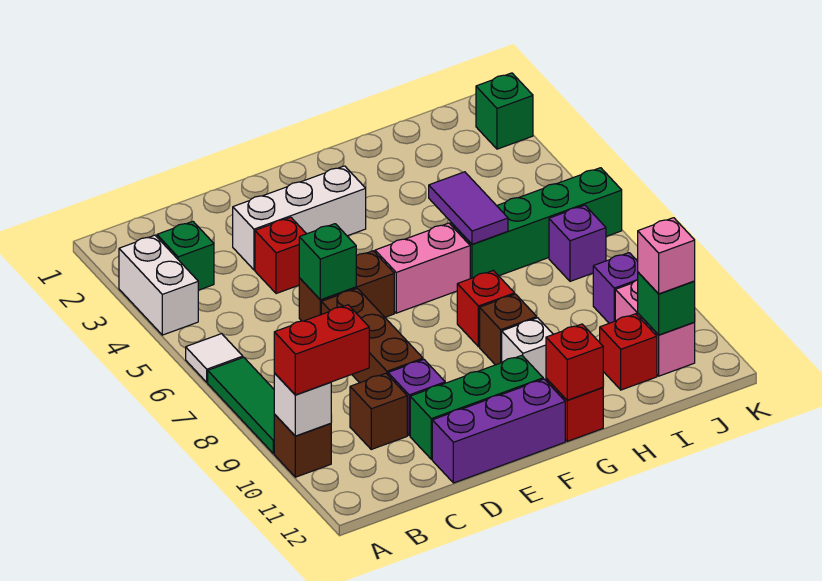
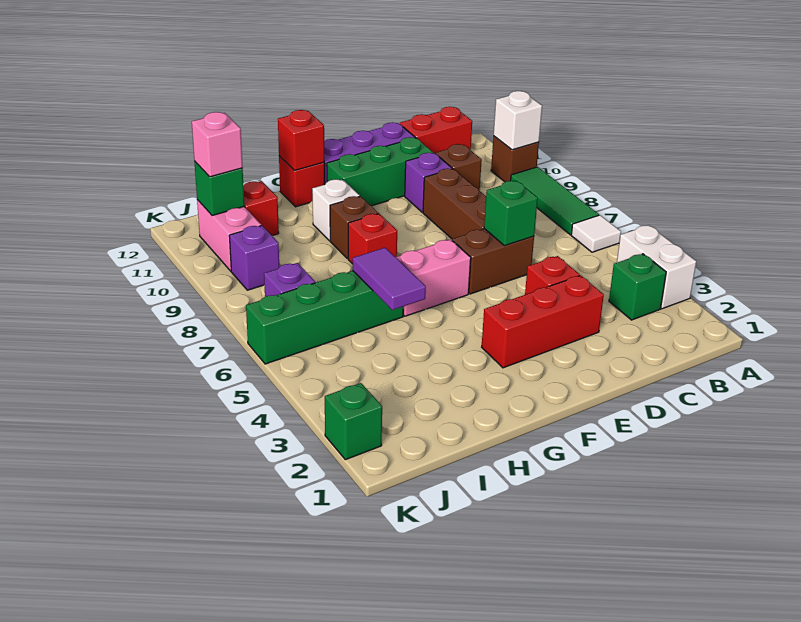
red brick A10:B10 level 3 -> red brick B12:C12 level 1
white brick D3:F3 level 1 -> red brick D3:F3 level 1

